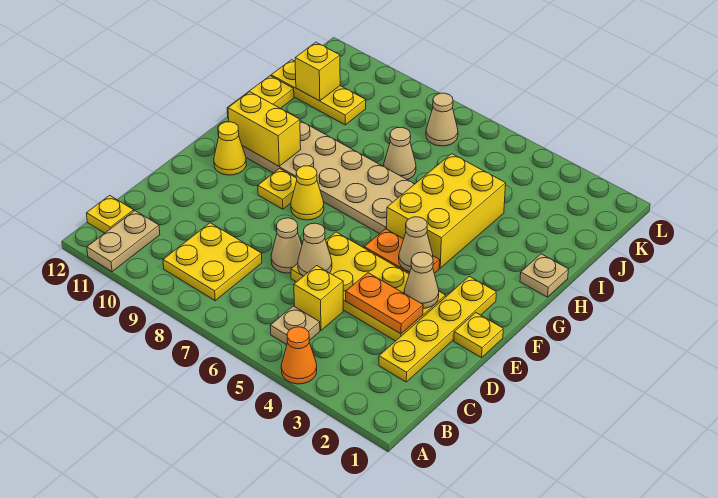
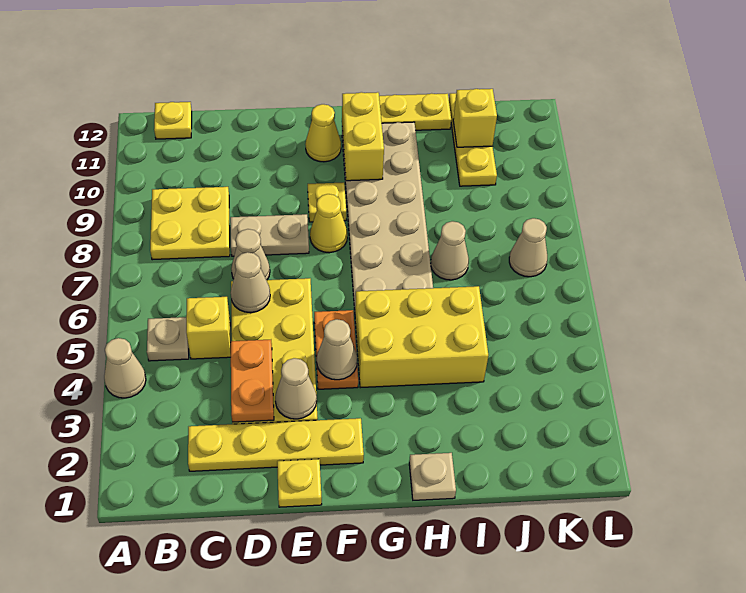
orange cone A4 level 1 -> tan cone A4 level 1
tan plate A11:B11 level 1 -> tan plate D8:E8 level 1

